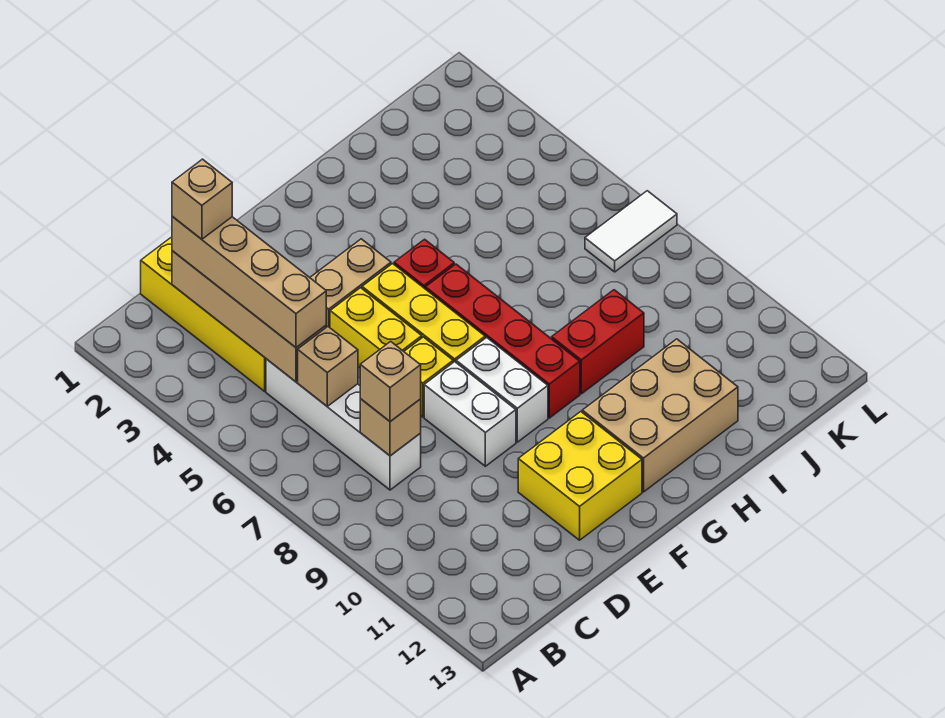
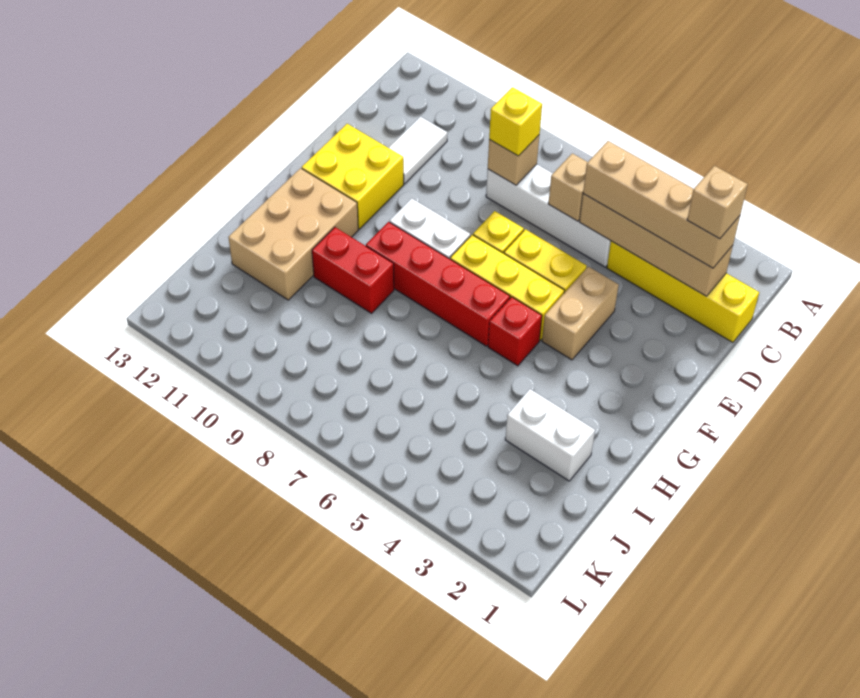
tan brick C8 level 3 -> yellow brick C8 level 3
white brick E8:E9 level 1 -> white brick I2:I3 level 1
red brick H9:I9 level 1 -> red brick H9:H10 level 1
white tile K7:L7 level 1 -> white tile C11:D11 level 1

